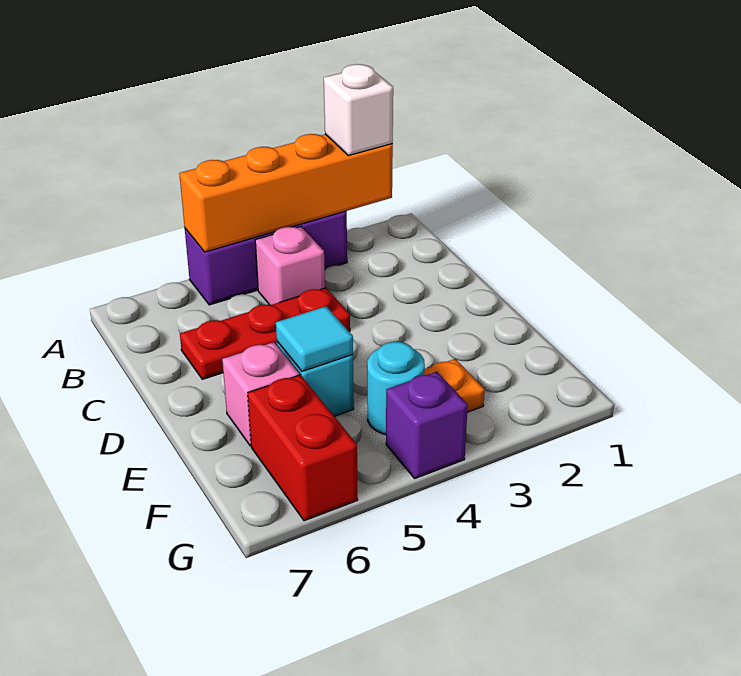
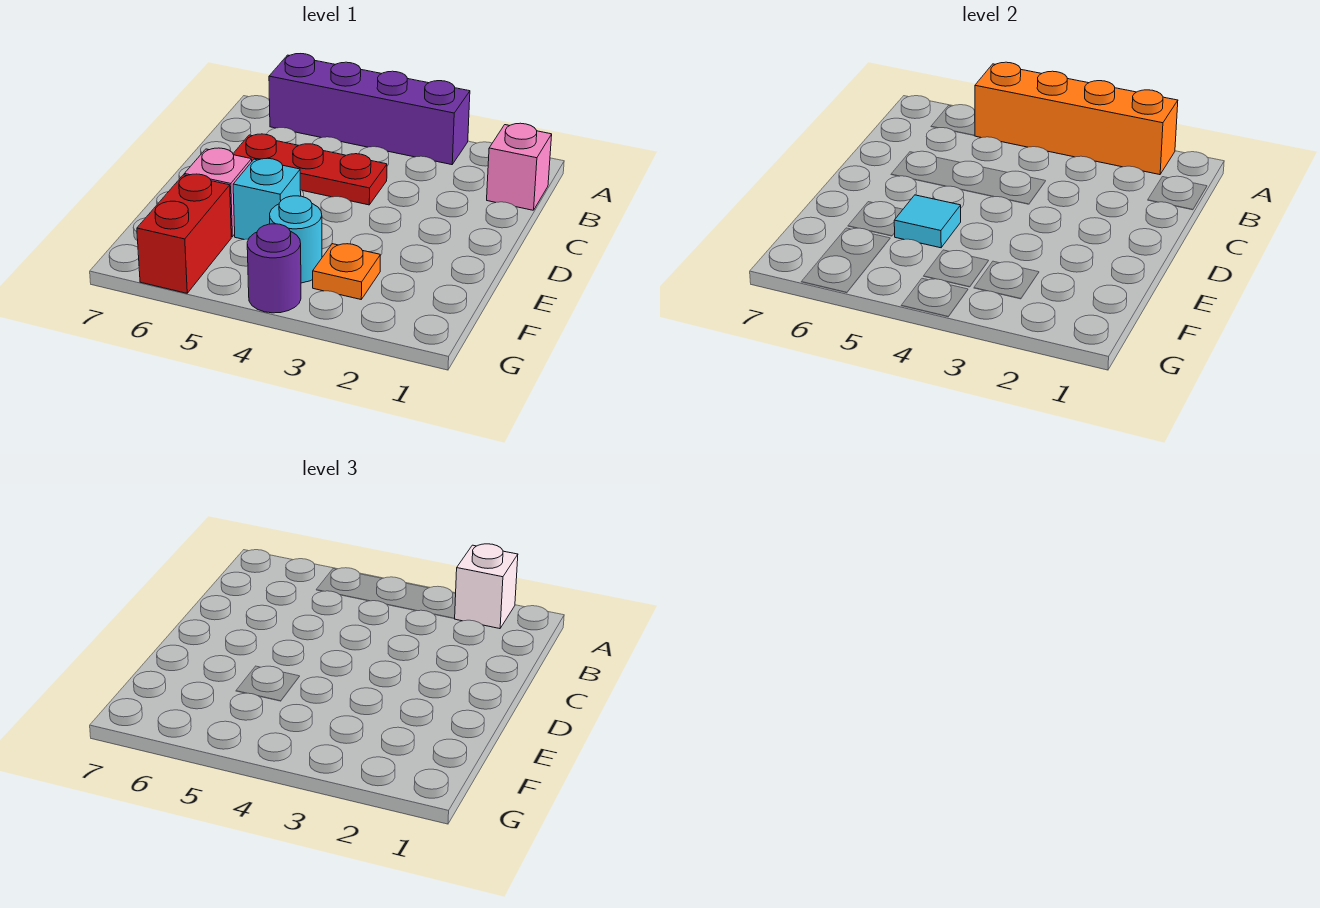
purple brick A3:A5 level 1 -> purple brick A3:A6 level 1
pink brick B4 level 1 -> pink brick B1 level 1
purple brick G4 level 1 -> purple round brick G4 level 1

